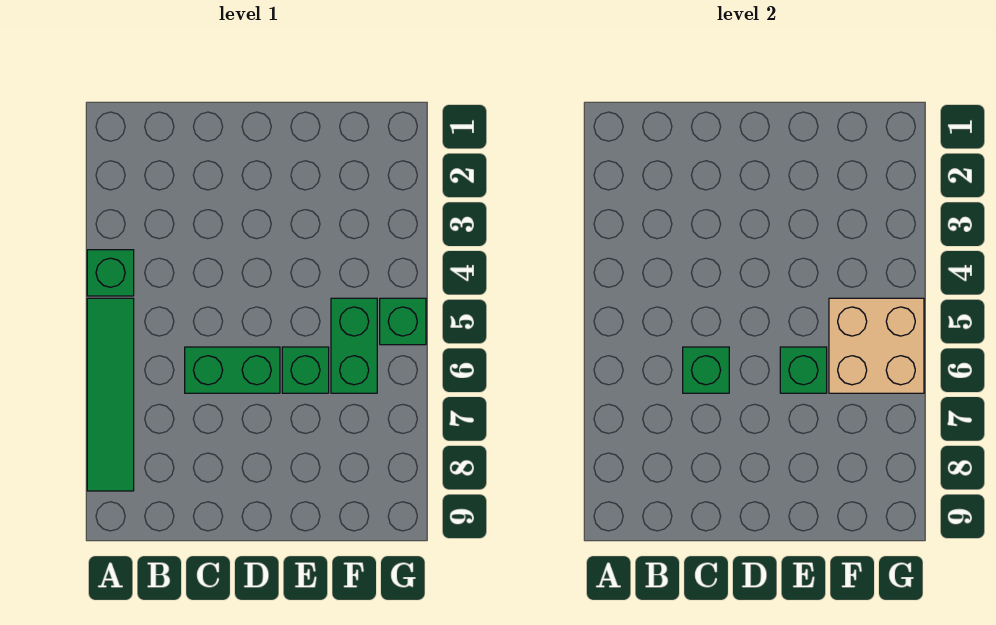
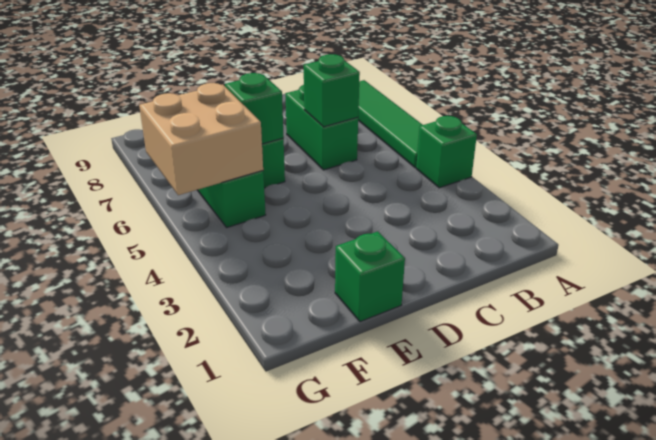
green brick C6:D6 level 1 -> green brick C6:C7 level 1
green brick G5 level 1 -> green brick E1 level 1

